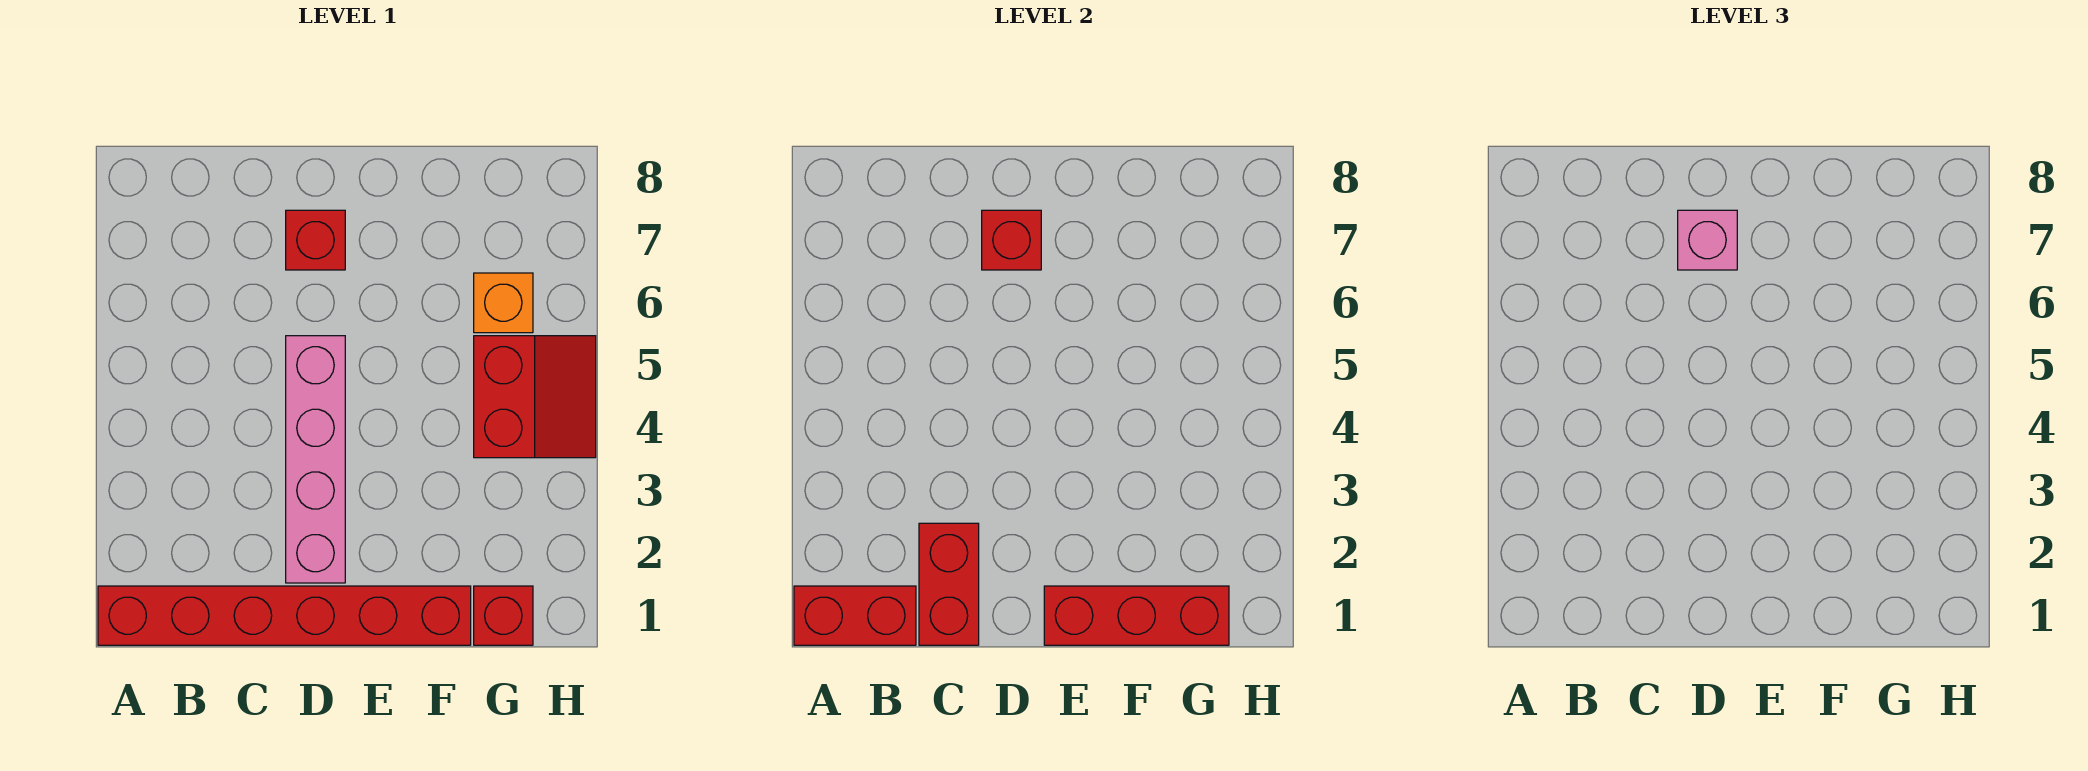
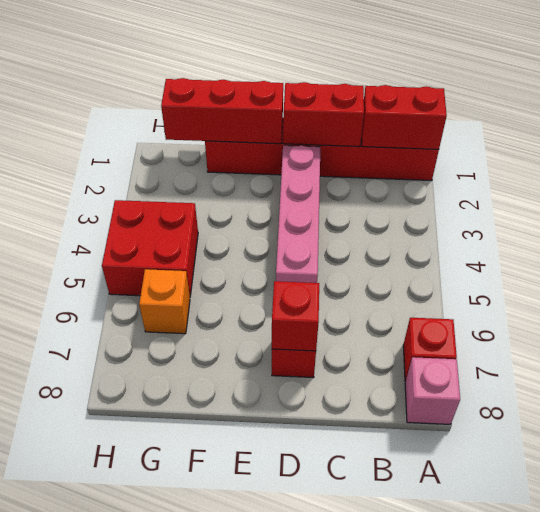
red brick C1:C2 level 2 -> red brick C1:D1 level 2
pink brick D7 level 3 -> pink brick A8 level 1
red brick G1 level 1 -> red brick A7 level 1
red slope G4:H5 level 1 top G -> red brick G4:H5 level 1

